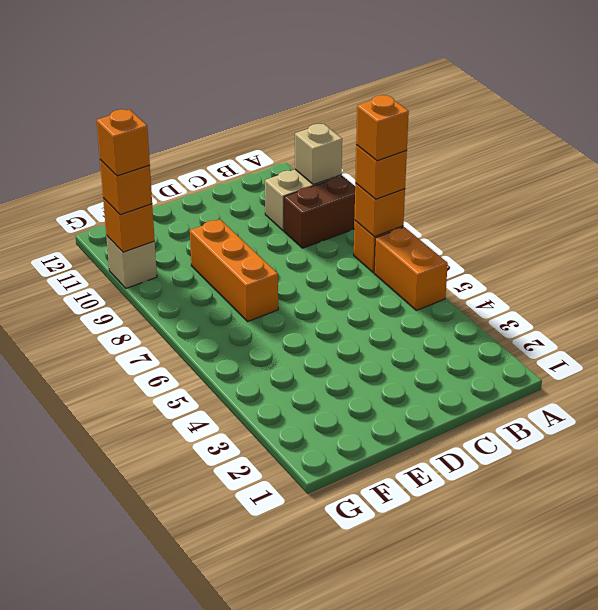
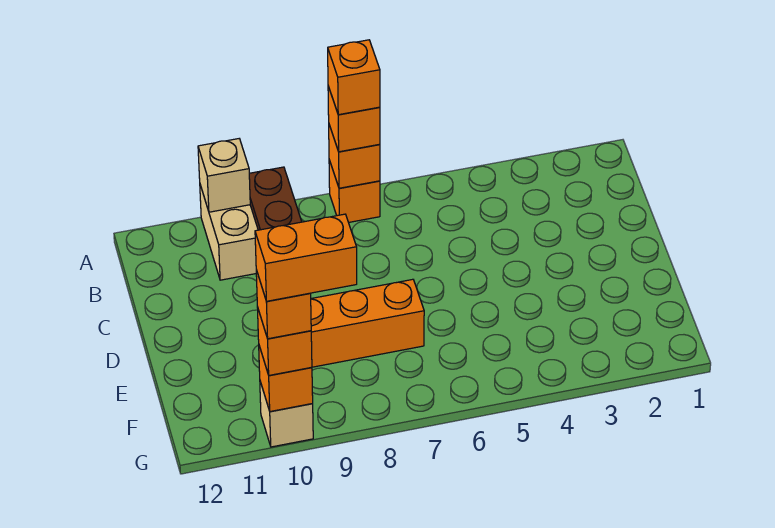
orange brick A5:A6 level 1 -> orange brick G9:G10 level 5

